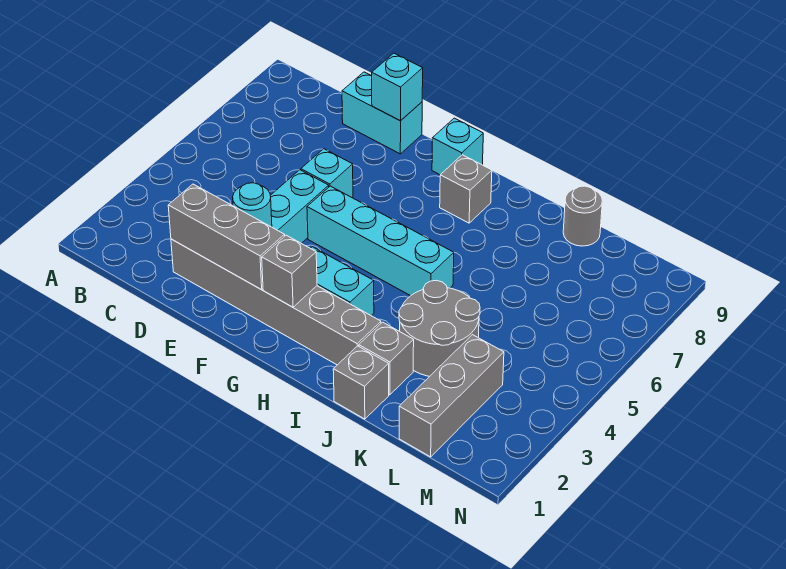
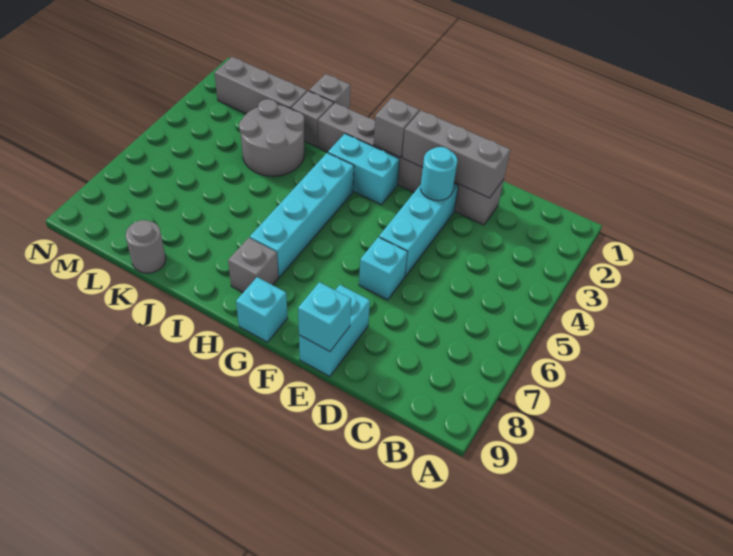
cyan brick D9:E9 level 1 -> cyan brick E8:E9 level 1
cyan brick F5:I5 level 1 -> cyan brick H4:H7 level 1
grey brick L1:L3 level 1 -> grey brick K2:M2 level 1

